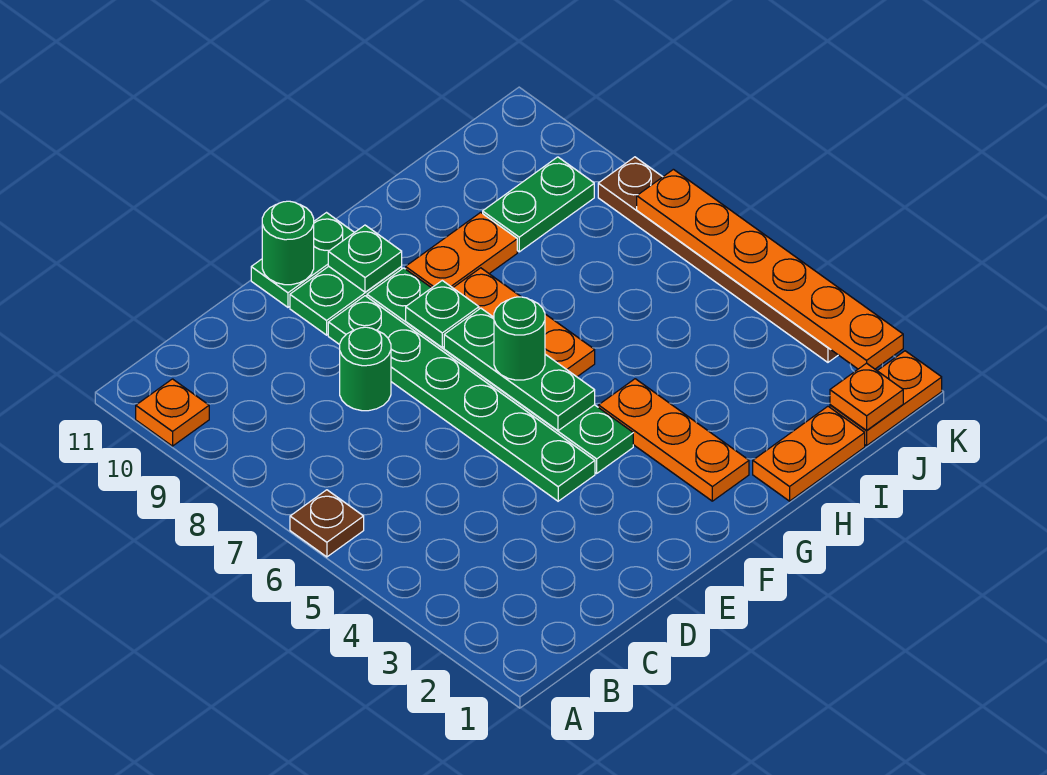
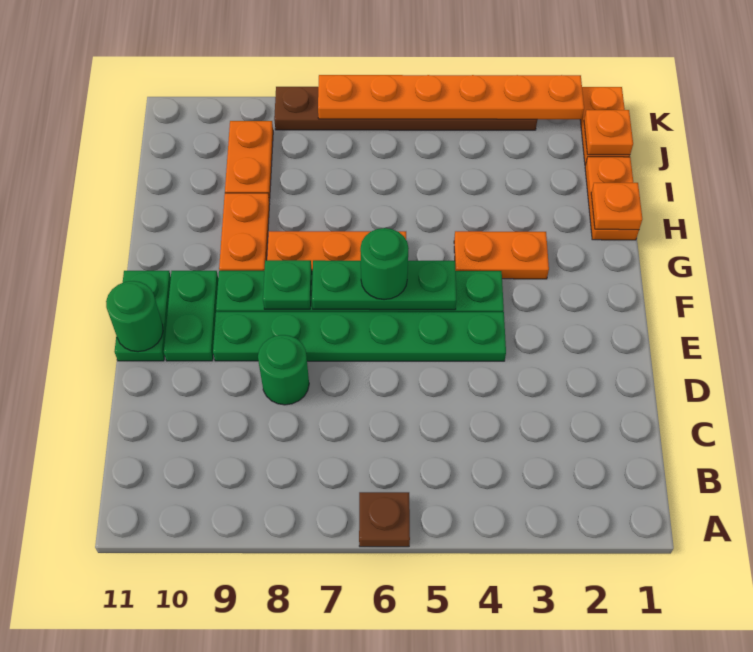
orange plate A10 level 1 -> orange plate H1 level 2
green plate F10 level 2 -> none
orange plate G2:G4 level 1 -> orange plate G3:G4 level 1
green plate I9:J9 level 1 -> orange plate I9:J9 level 1

